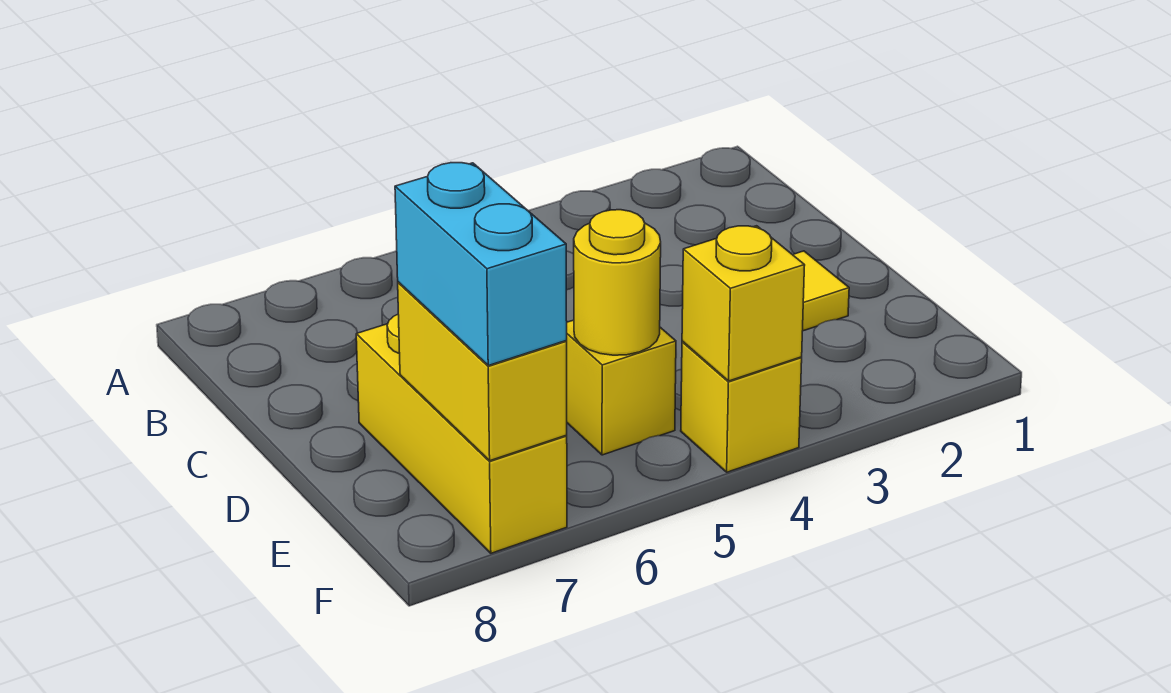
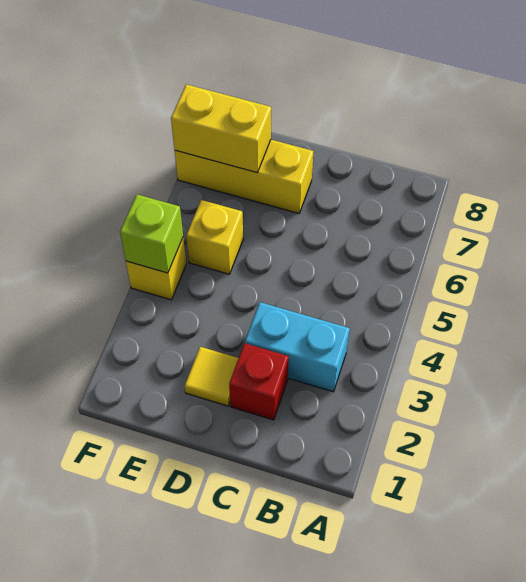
none -> red brick C2 level 1
yellow round brick E5 level 2 -> none
cyan brick E7:F7 level 3 -> cyan brick B3:C3 level 1
yellow brick F4 level 2 -> lime brick F4 level 2

